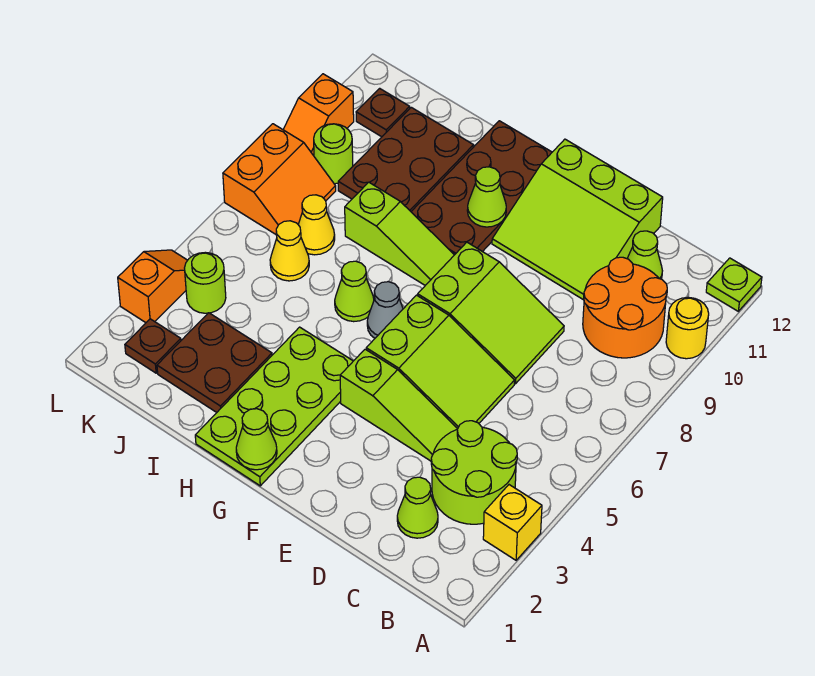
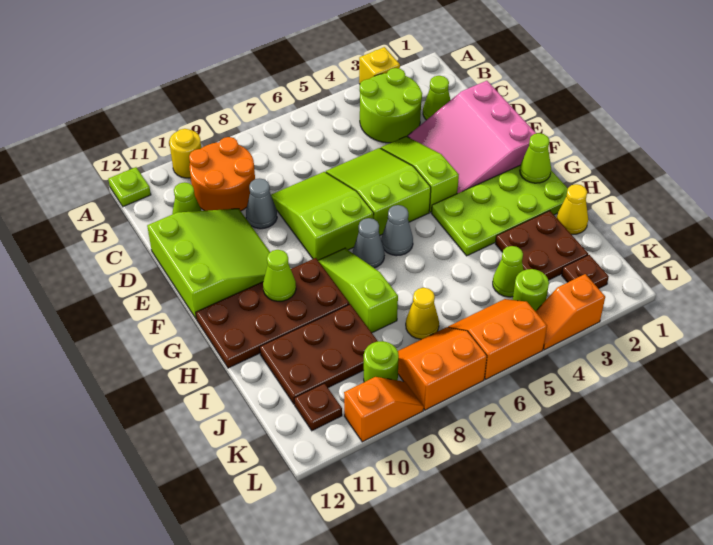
none -> pink slope D1:F3 level 1 top 1
none -> grey cone D9 level 1
none -> grey cone G7 level 1
lime cone H6 level 1 -> lime cone J4 level 1
yellow cone J6 level 1 -> yellow cone I1 level 1
none -> orange slope K5:L6 level 1 top L

